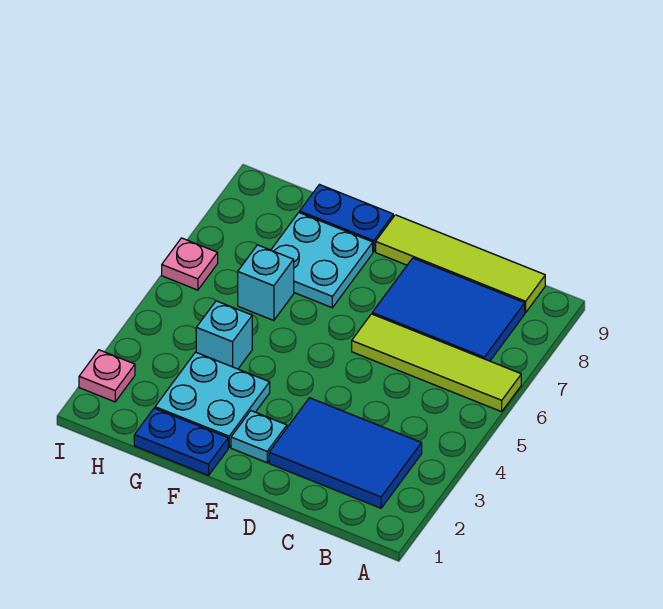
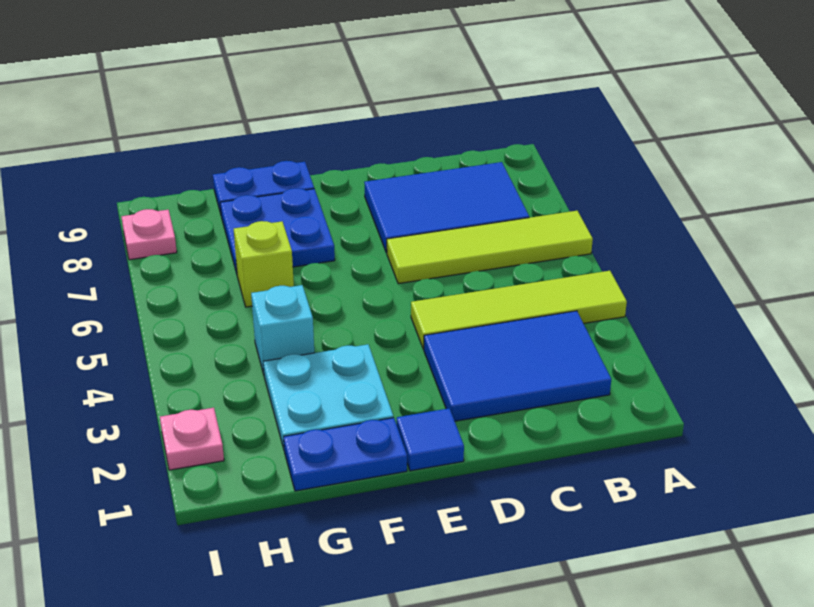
lime tile B9:E9 level 1 -> lime tile A4:D4 level 1
none -> blue tile E1 level 1
cyan plate E2 level 1 -> none
cyan plate F7:G8 level 1 -> blue plate F7:G8 level 1
cyan brick G6 level 1 -> lime brick G6 level 1
pink plate I6 level 1 -> pink plate I8 level 1

